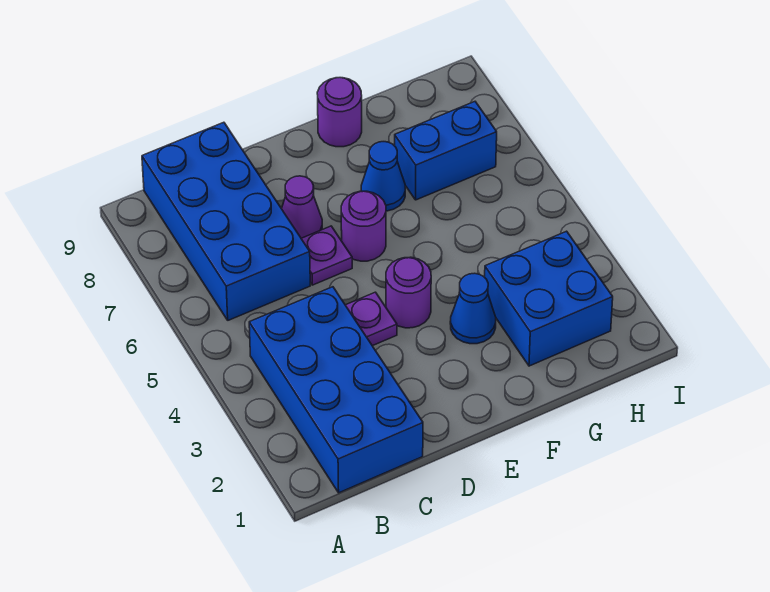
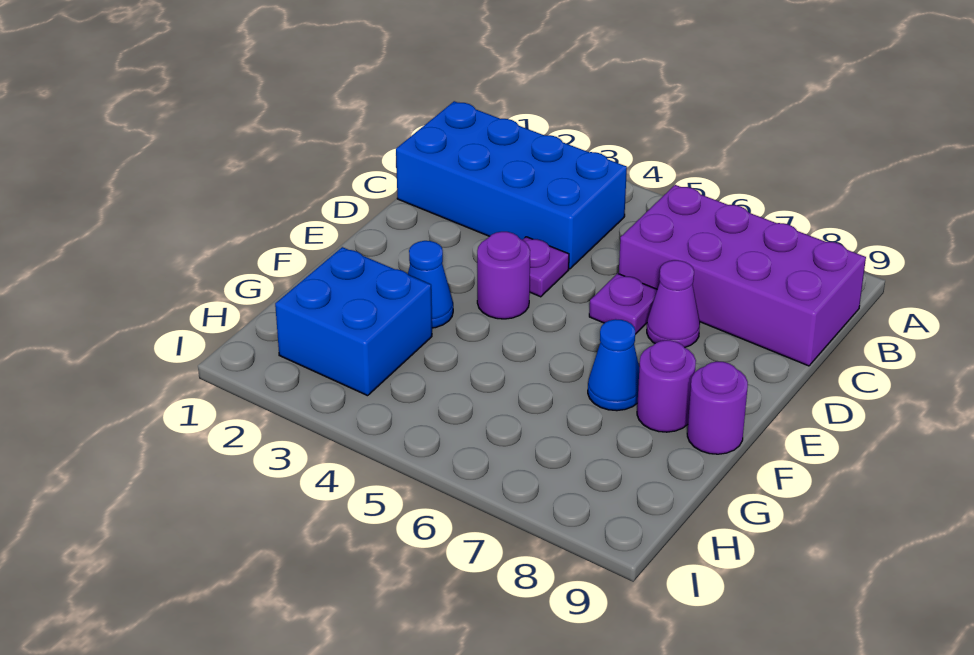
blue brick B6:C9 level 1 -> purple brick B6:C9 level 1
purple round brick E6 level 1 -> purple round brick F8 level 1
blue brick G7:H7 level 1 -> none

